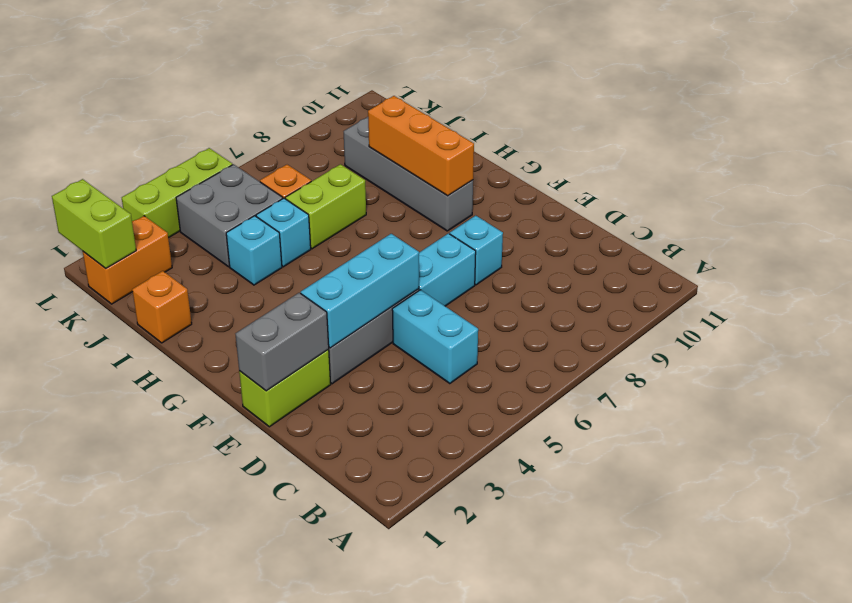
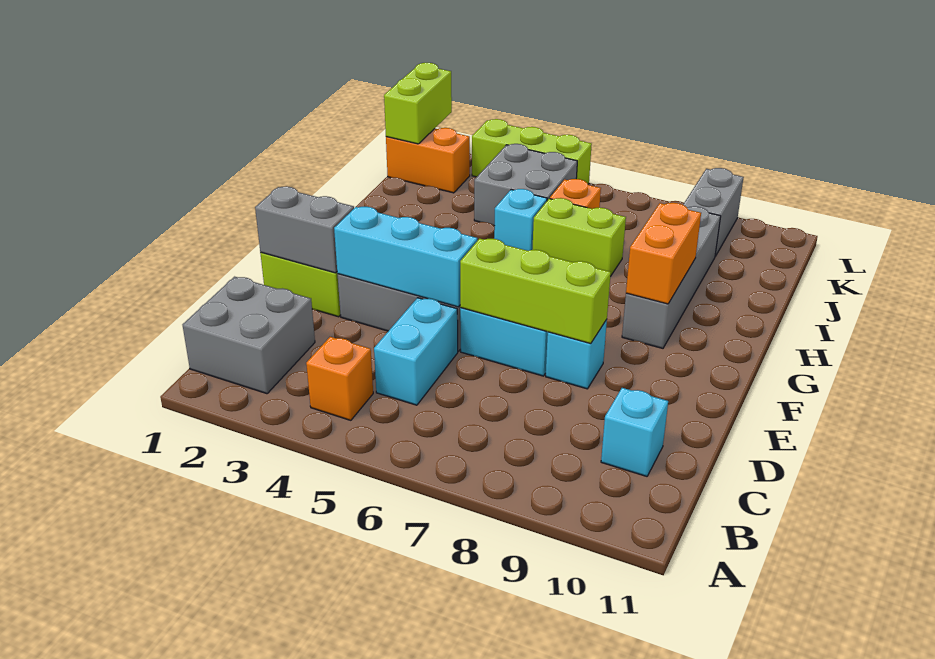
none -> grey brick B1:C2 level 1
none -> lime brick E6:E8 level 2
orange brick G9:I9 level 2 -> orange brick G9:H9 level 2
orange brick I1 level 1 -> orange brick B4 level 1
cyan brick I4 level 1 -> cyan brick C10 level 1
none -> grey brick K9:L9 level 1

